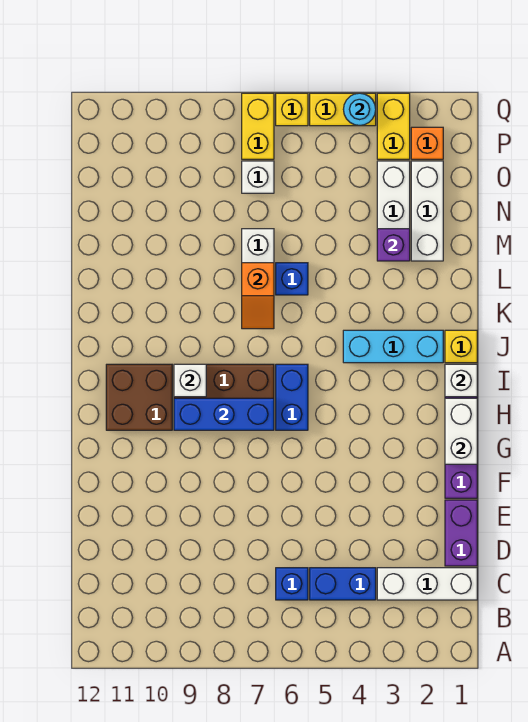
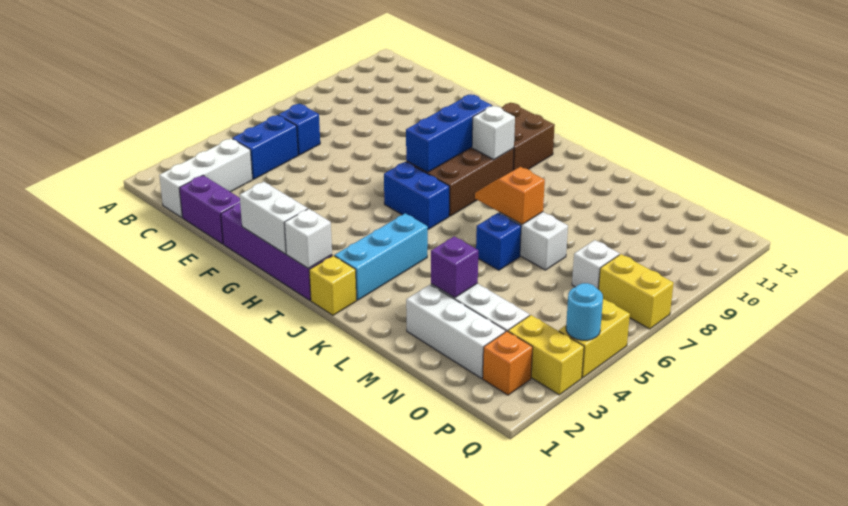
yellow brick Q6 level 1 -> none

